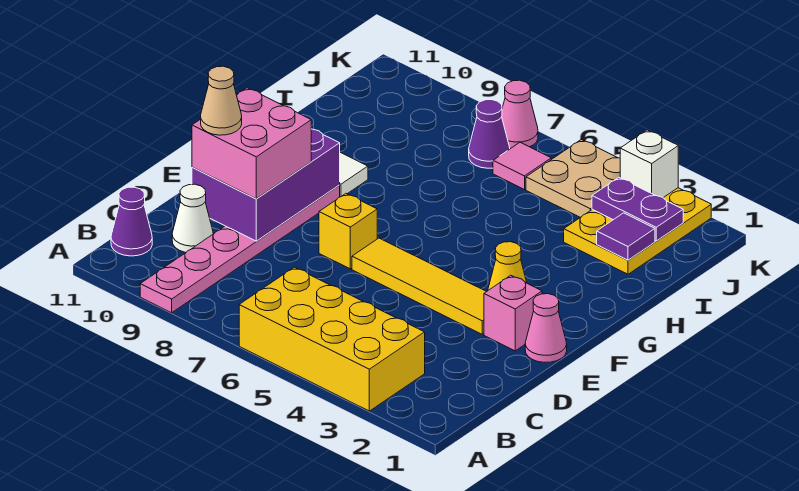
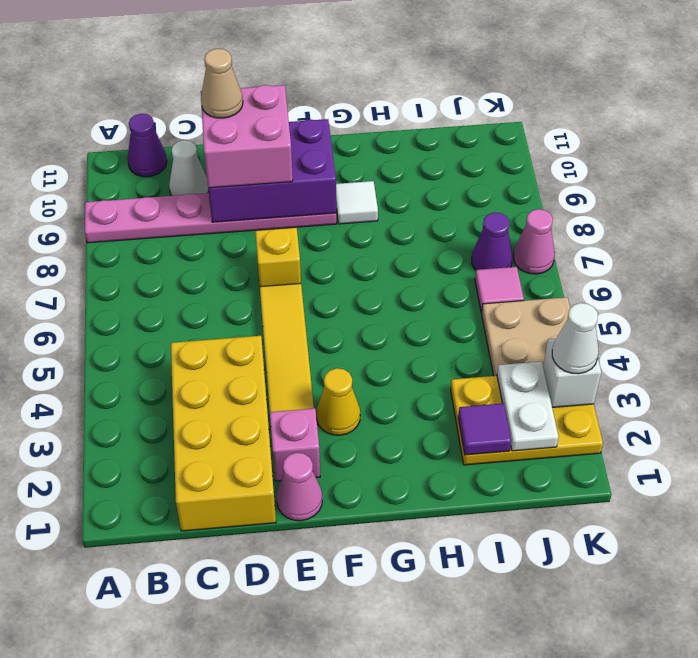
yellow brick A3:B6 level 1 -> yellow brick C1:D4 level 1
purple plate J2:J3 level 2 -> white plate J2:J3 level 2
none -> white cone K3 level 3

